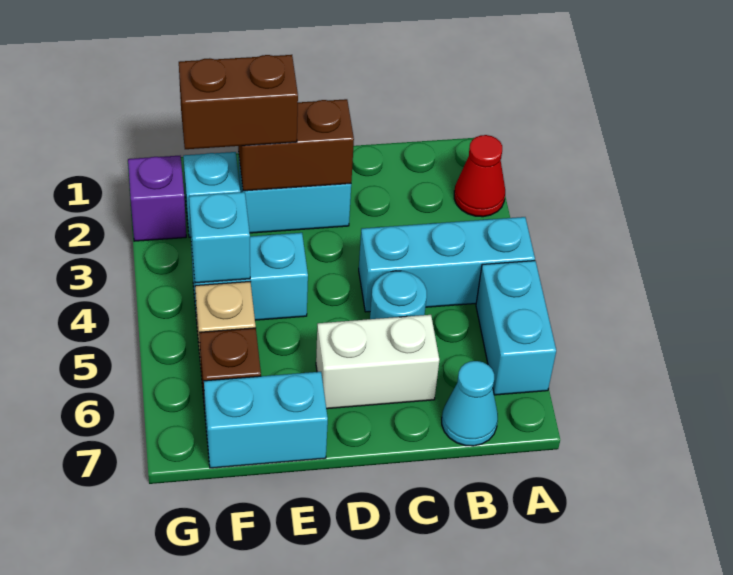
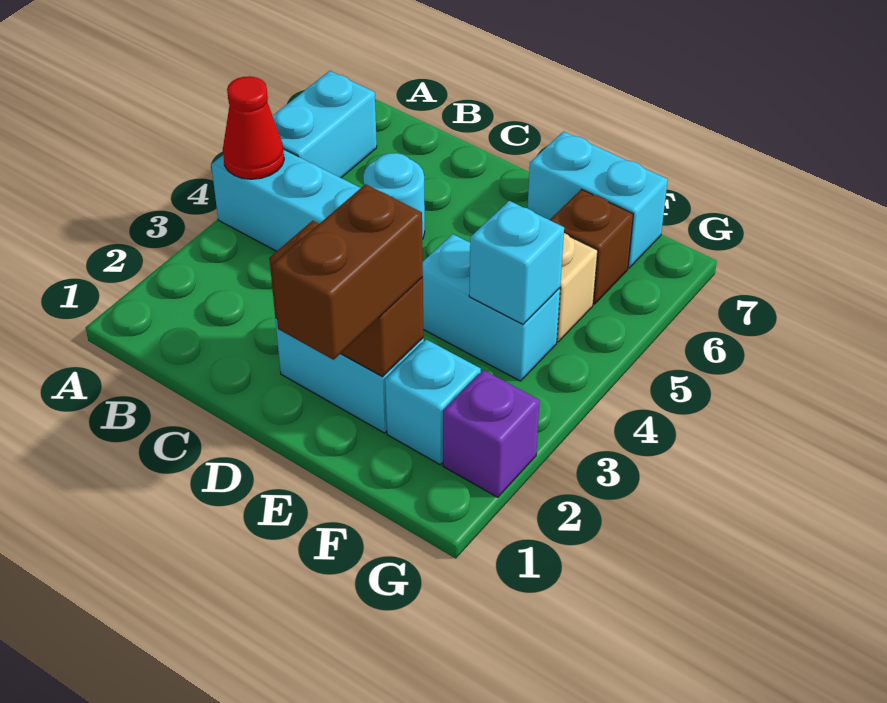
red cone A2 level 1 -> red cone A4 level 2
cyan cone B7 level 1 -> none
white brick C6:D6 level 1 -> none
brown brick E2:F2 level 3 -> brown brick E1:E2 level 3

